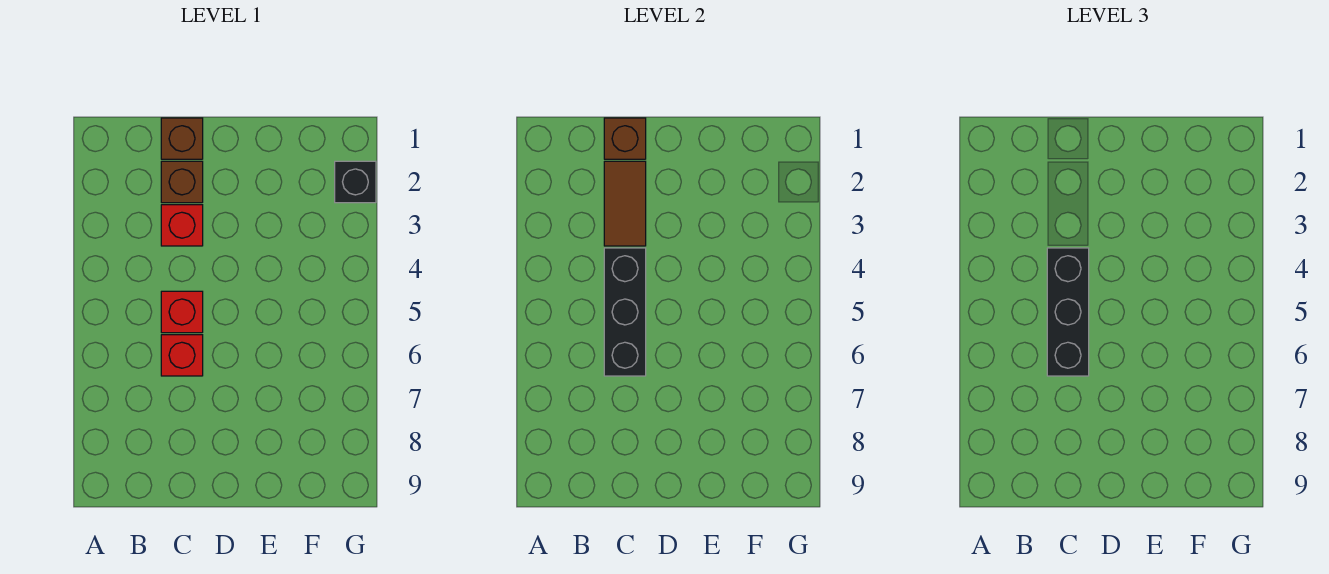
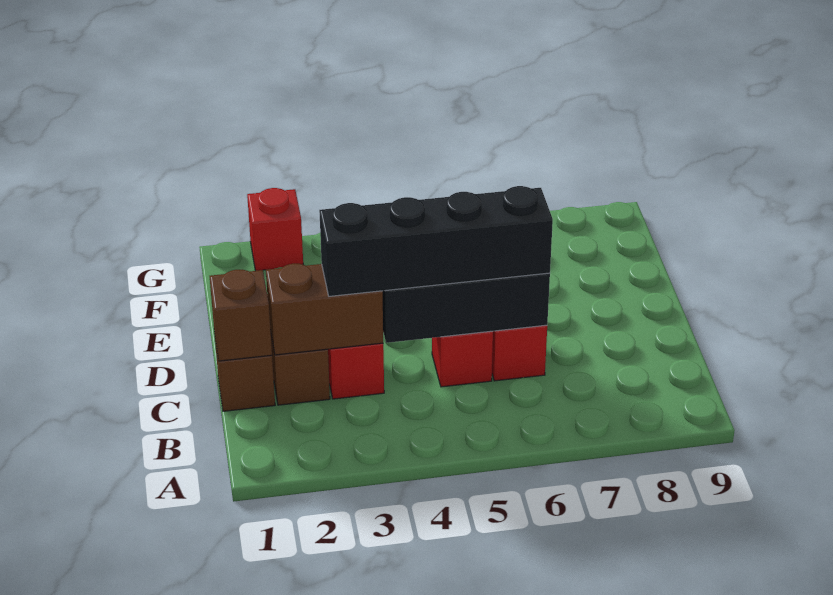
brown tile C2:C3 level 2 -> brown brick C2:C3 level 2
black brick C4:C6 level 3 -> black brick C3:C6 level 3
black brick G2 level 1 -> red brick G2 level 1

